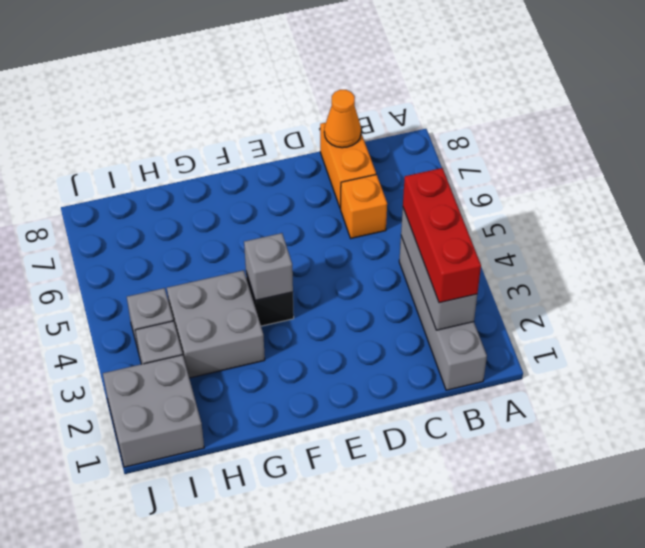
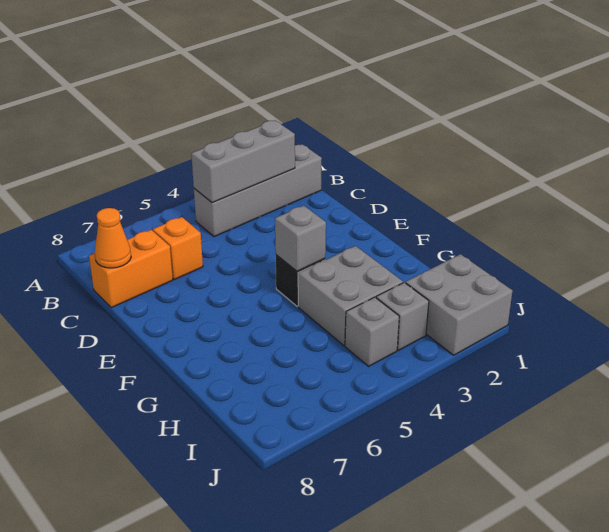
red brick B2:B4 level 3 -> none

